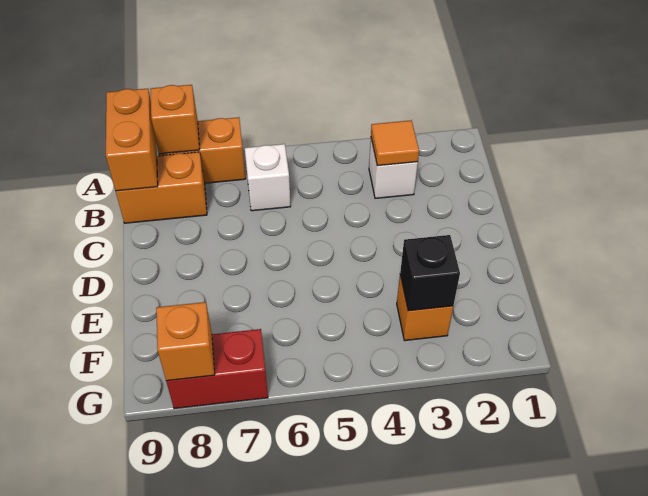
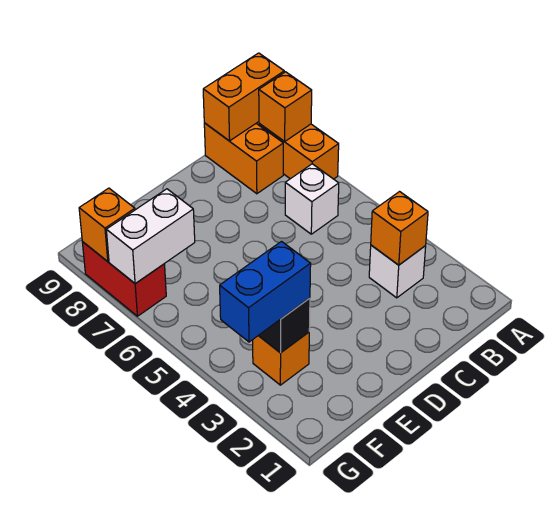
orange tile B3 level 2 -> orange brick B3 level 2
none -> blue brick F3:G3 level 3
none -> white brick F7:G7 level 2

